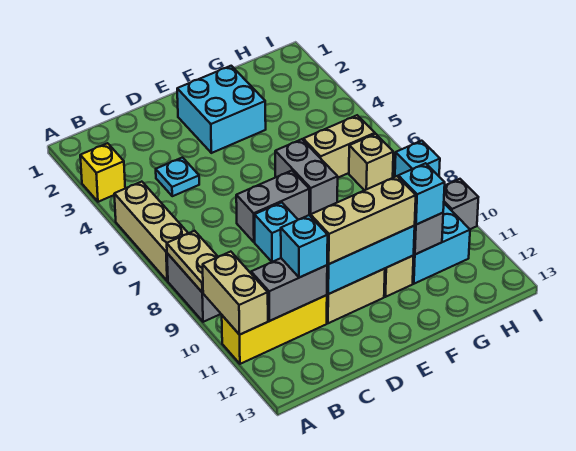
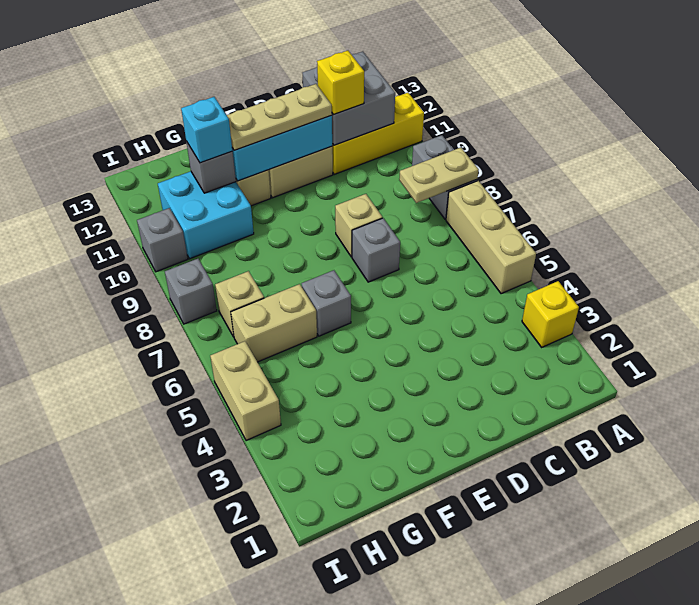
tan plate A8:A9 level 2 -> tan plate A8:B8 level 2
tan brick A10:A11 level 2 -> tan brick I4:I5 level 1
grey brick B11:C11 level 2 -> grey brick B11:C12 level 2
cyan plate C4 level 1 -> none
cyan brick C11 level 3 -> yellow brick C11 level 3
grey brick D7:E7 level 1 -> grey brick D7 level 1
cyan brick D8 level 1 -> tan brick D8 level 1
tan brick D11:F11 level 3 -> tan plate D11:F11 level 3
cyan brick E2:F3 level 1 -> none
grey brick F6:F7 level 1 -> grey brick F6 level 1
cyan brick I8 level 1 -> grey brick I8 level 1

